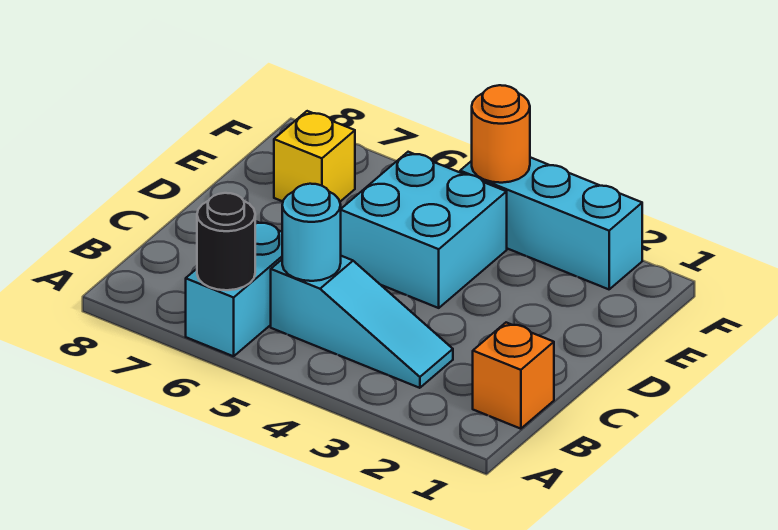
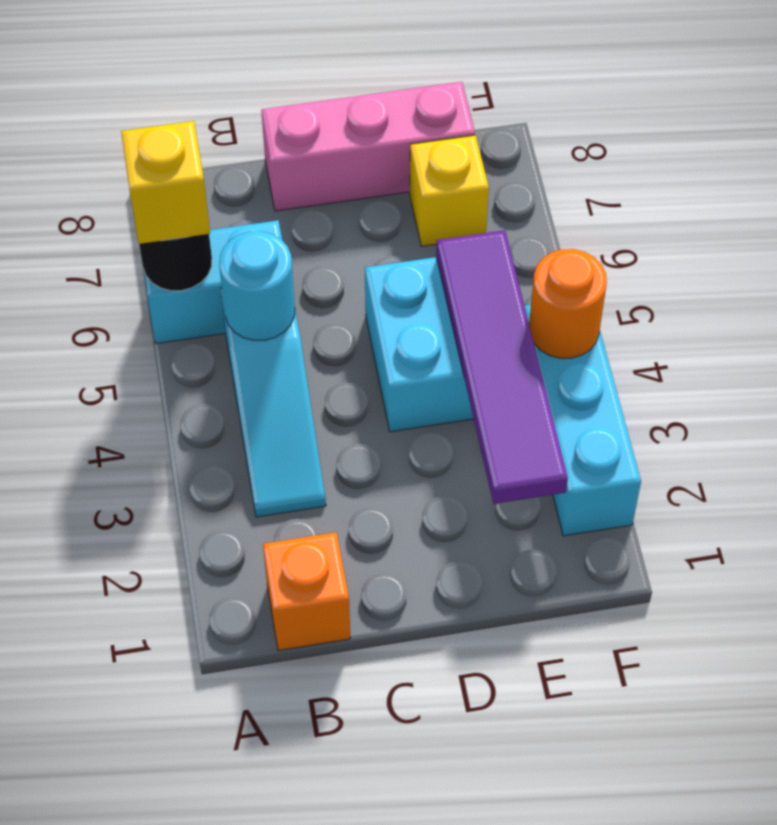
none -> yellow brick A6 level 3
none -> pink brick C8:E8 level 1
none -> purple tile E2:E5 level 2

